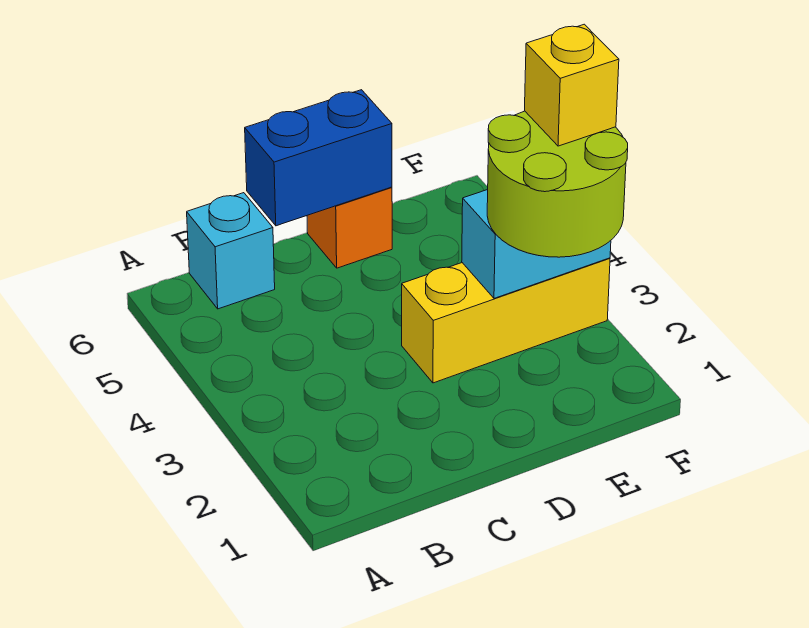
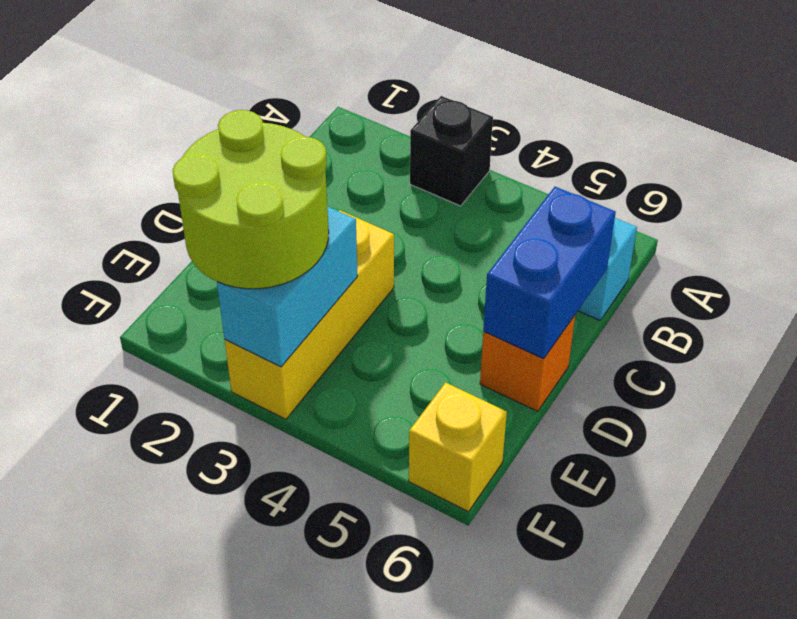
none -> black brick A3 level 1
yellow brick F3 level 4 -> yellow brick F6 level 1

